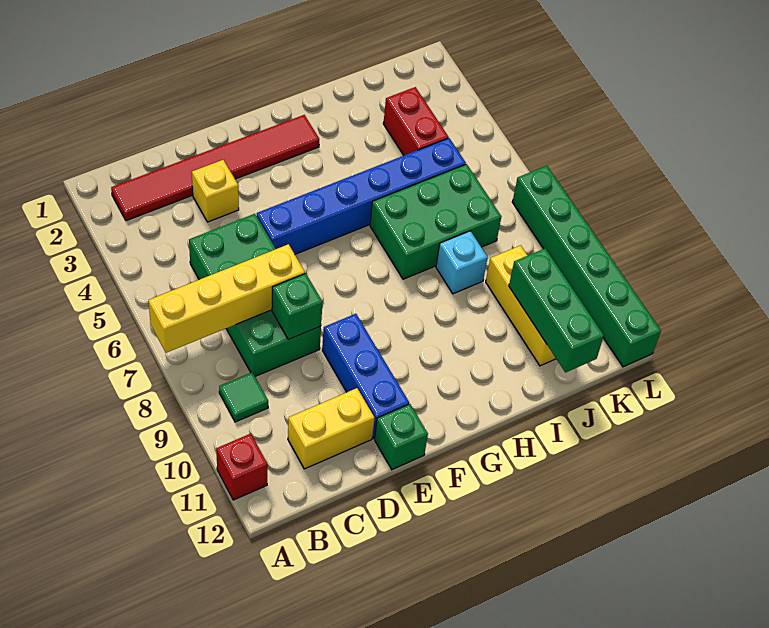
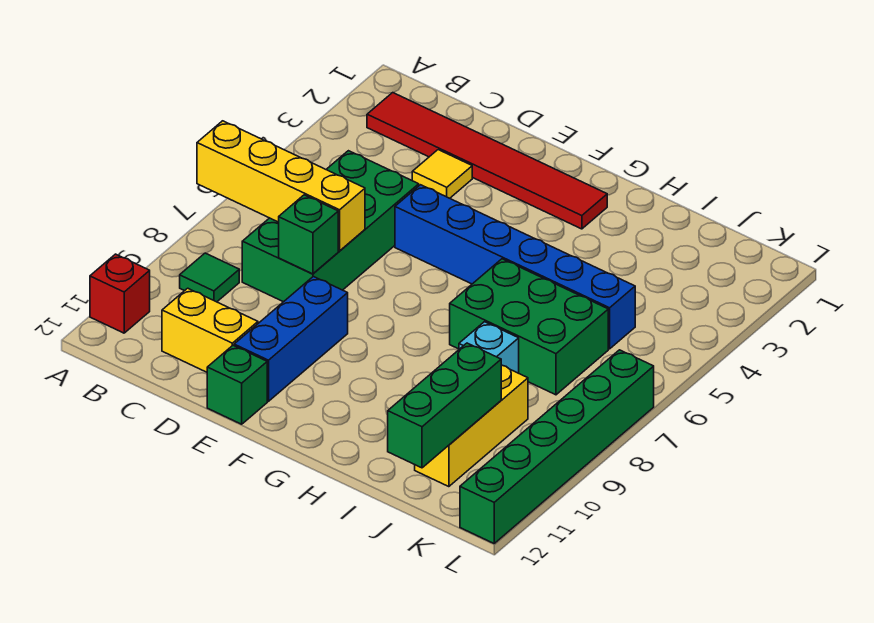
yellow brick D3 level 1 -> yellow tile D3 level 1
red brick J3:J4 level 1 -> none

